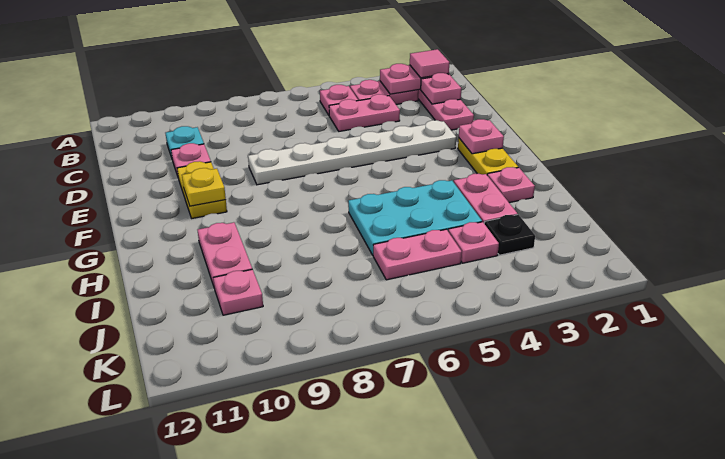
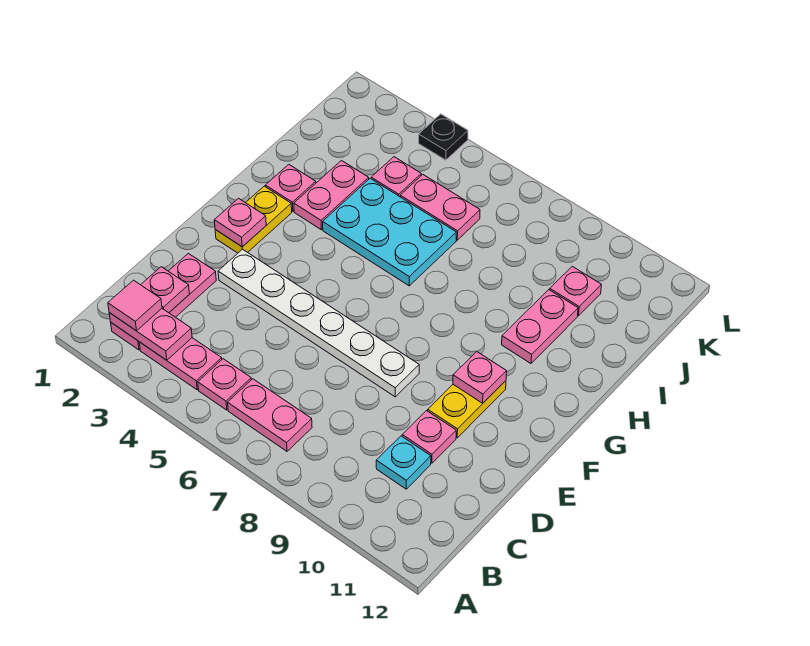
pink plate C4:C5 level 1 -> pink plate B6:B7 level 1
yellow plate F10 level 2 -> pink plate F10 level 2
black plate J3 level 1 -> black plate L4 level 1

